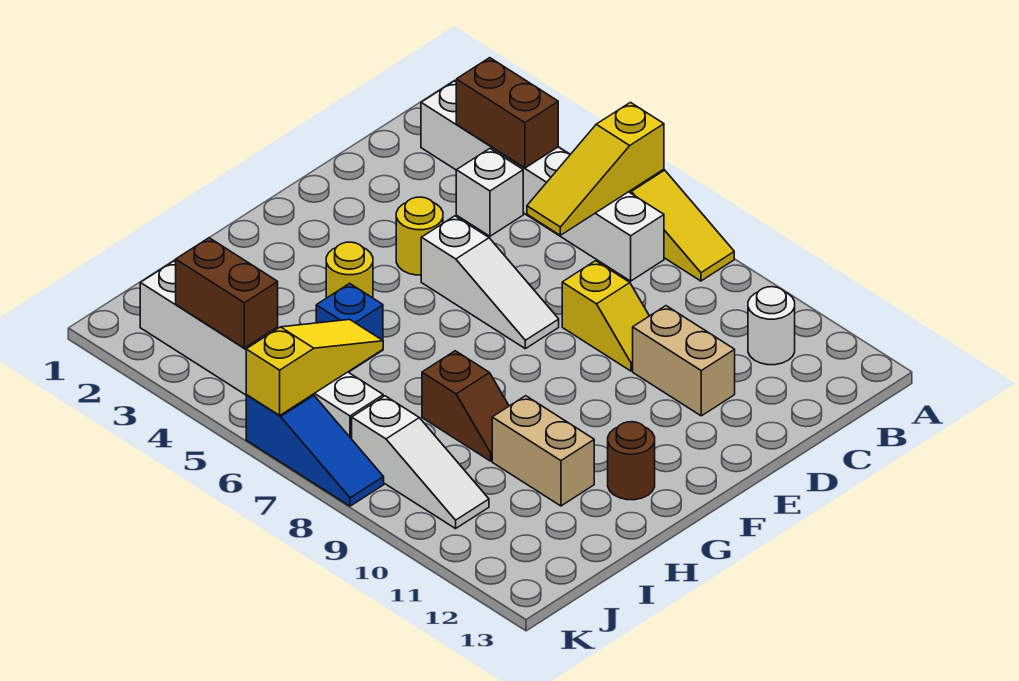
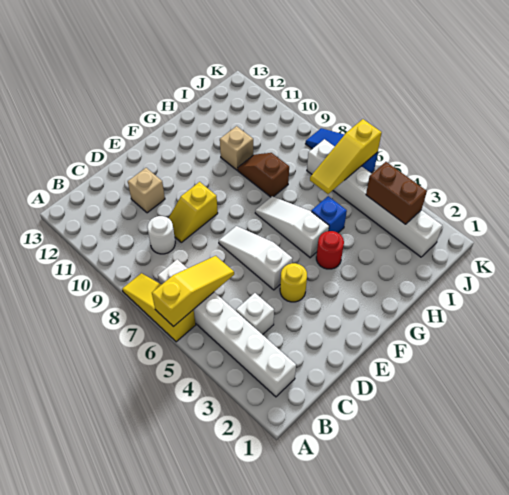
brown brick B3:B4 level 2 -> none
white round brick B11 level 1 -> white round brick C9 level 1
yellow slope D8:D9 level 1 top 8 -> yellow slope D9:E9 level 1 top E
tan brick D10:D11 level 1 -> tan brick D11 level 1
yellow round brick G4 level 1 -> red round brick G4 level 1
brown round brick G12 level 1 -> none
tan brick H10:H11 level 1 -> tan brick H10 level 1
white slope J8:J10 level 1 top 8 -> white slope G5:G7 level 1 top 5

